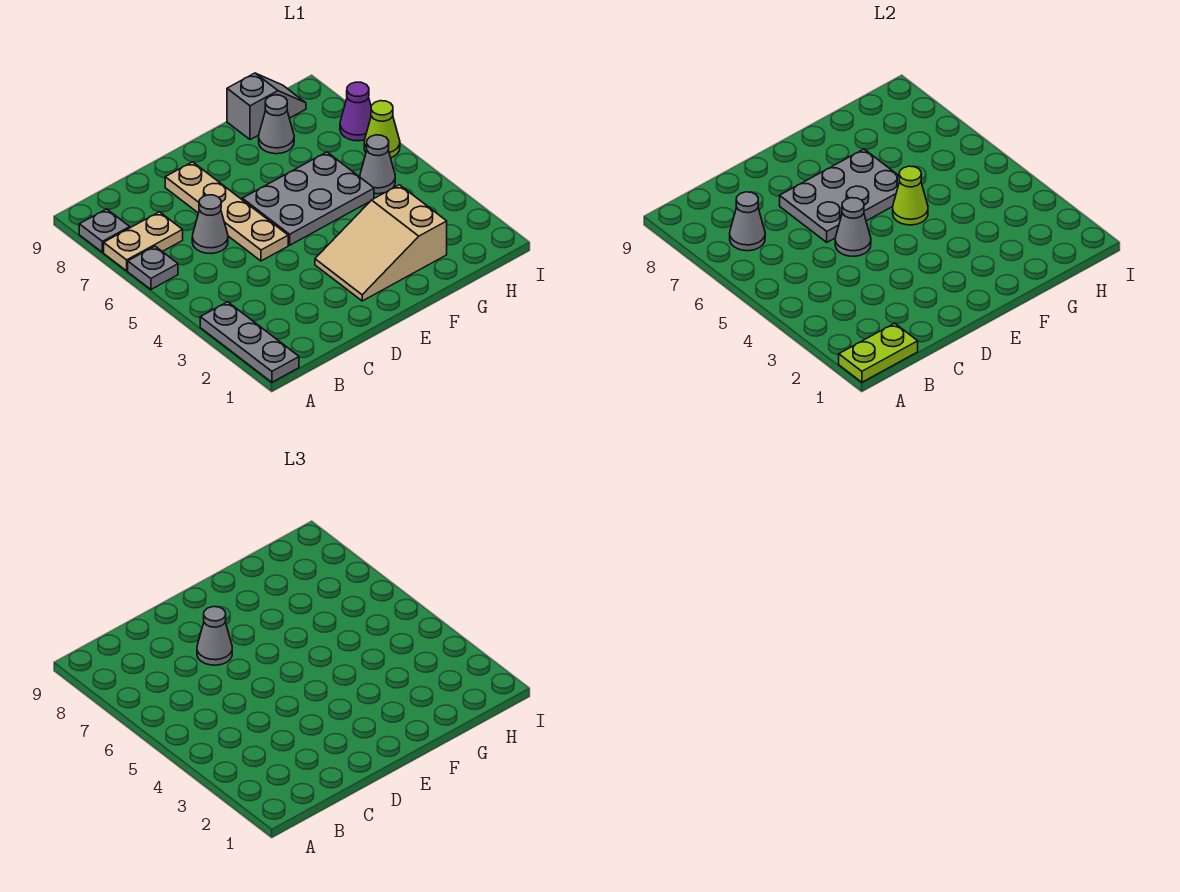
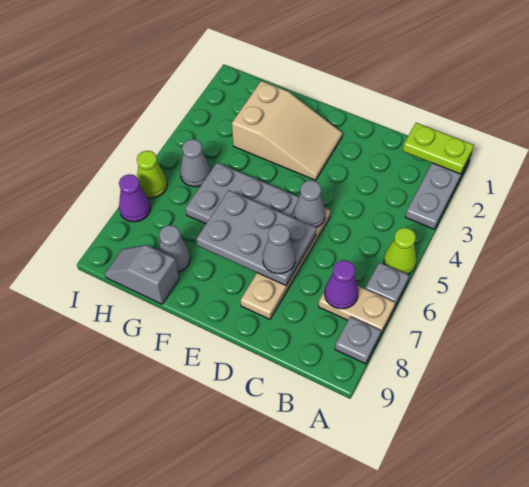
grey cone B7 level 2 -> purple cone B7 level 2
grey cone C6 level 1 -> none
lime cone F5 level 2 -> lime cone A5 level 1

